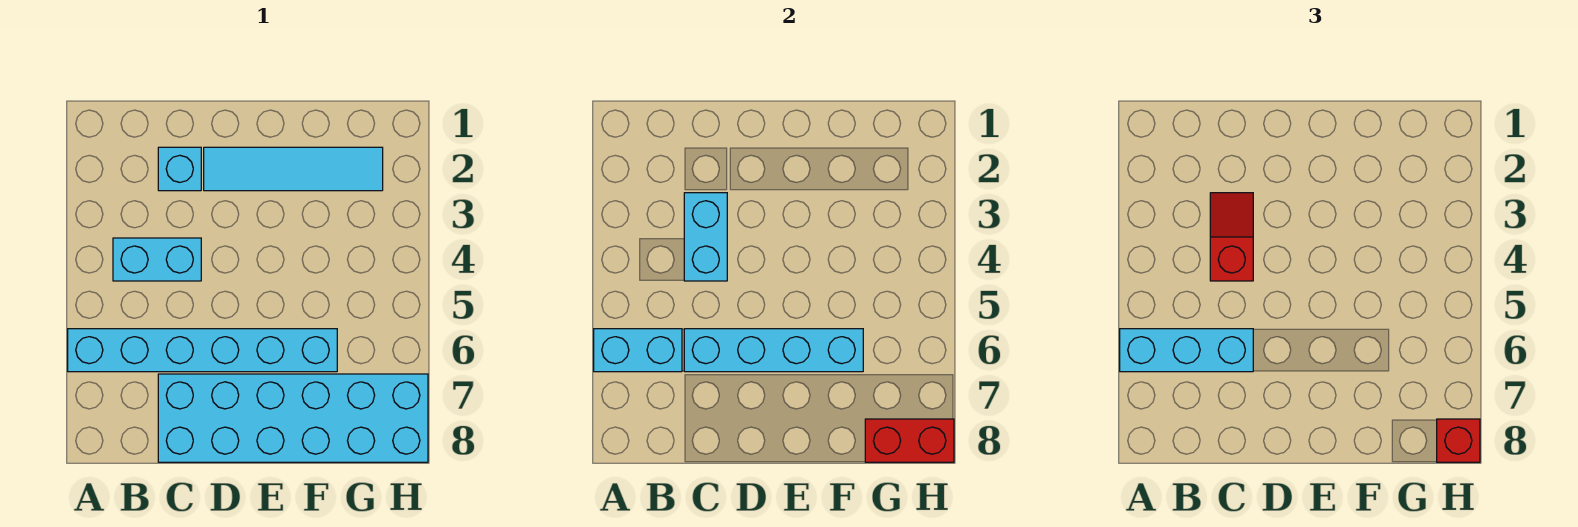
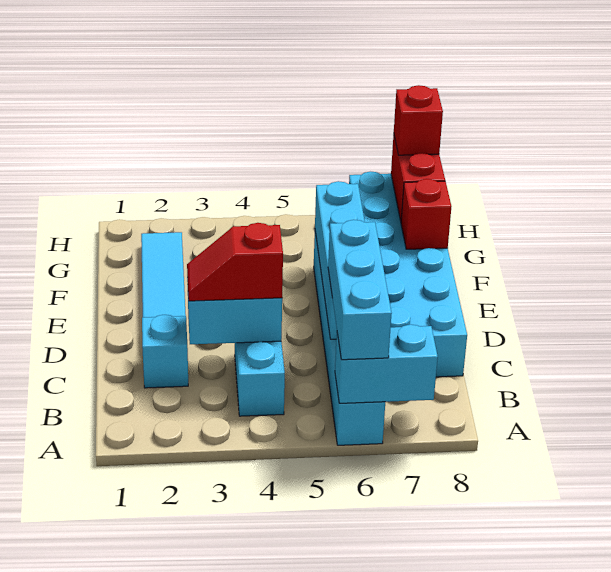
cyan brick A6:B6 level 2 -> cyan brick A6:A7 level 2
none -> red brick F8 level 2

